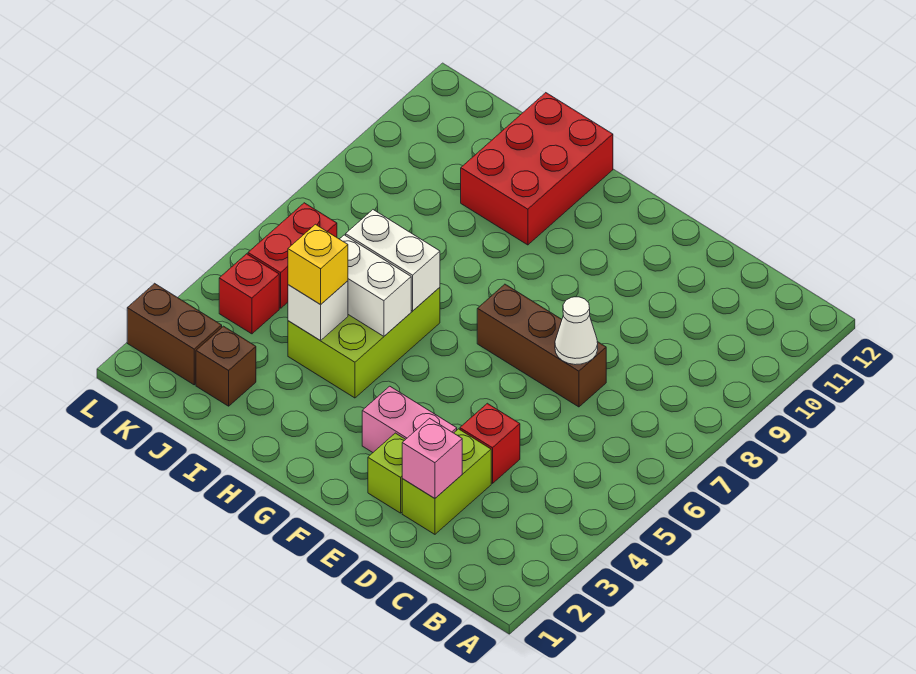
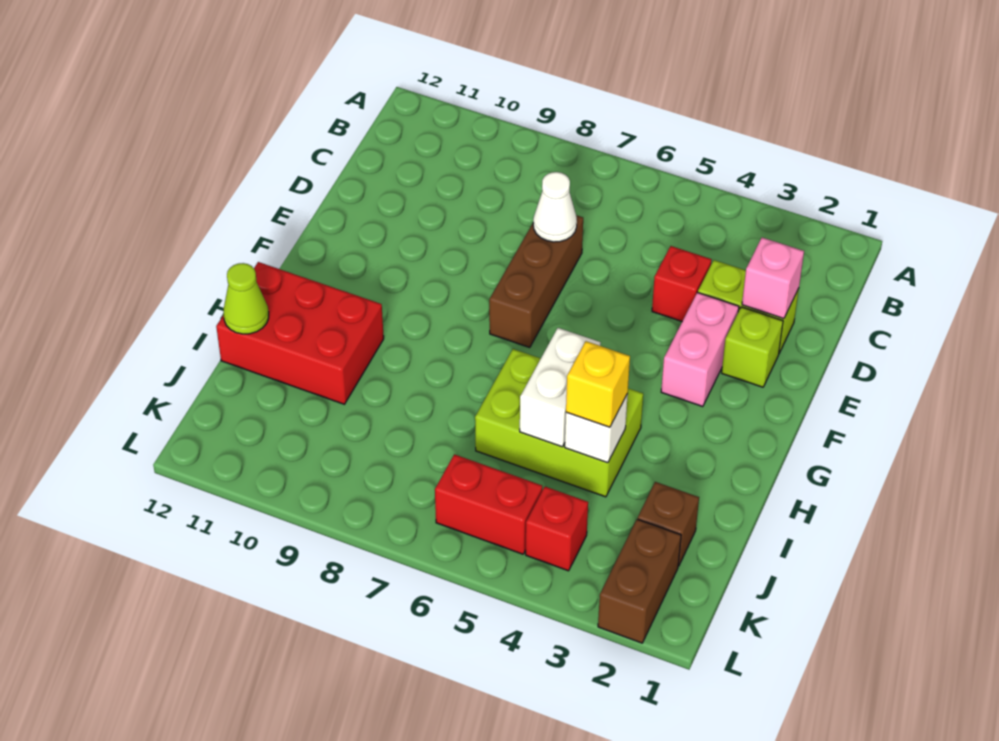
white brick H6:I6 level 2 -> none
none -> lime cone I12 level 2

